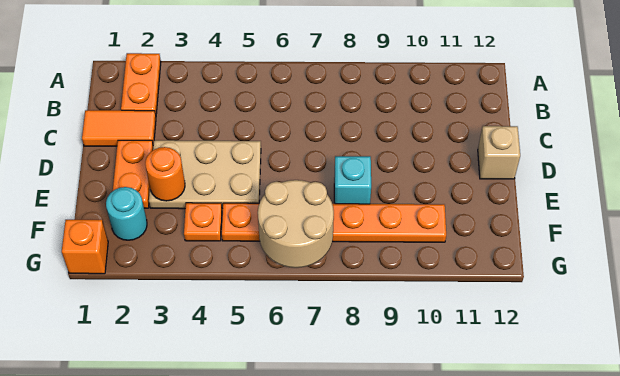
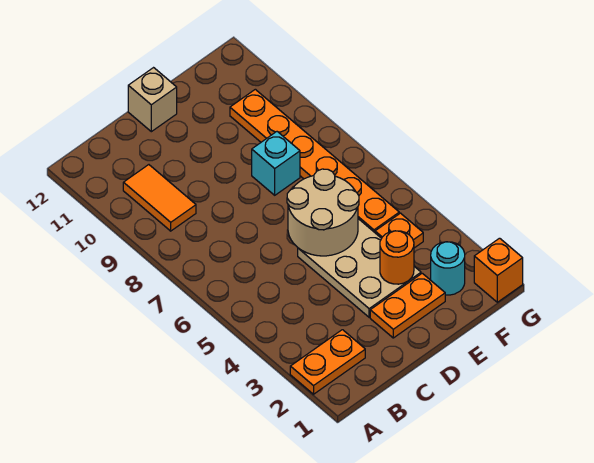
orange tile C1:C2 level 1 -> orange tile B9:B10 level 1
tan round brick F6:G7 level 2 -> tan round brick D5:E6 level 2

